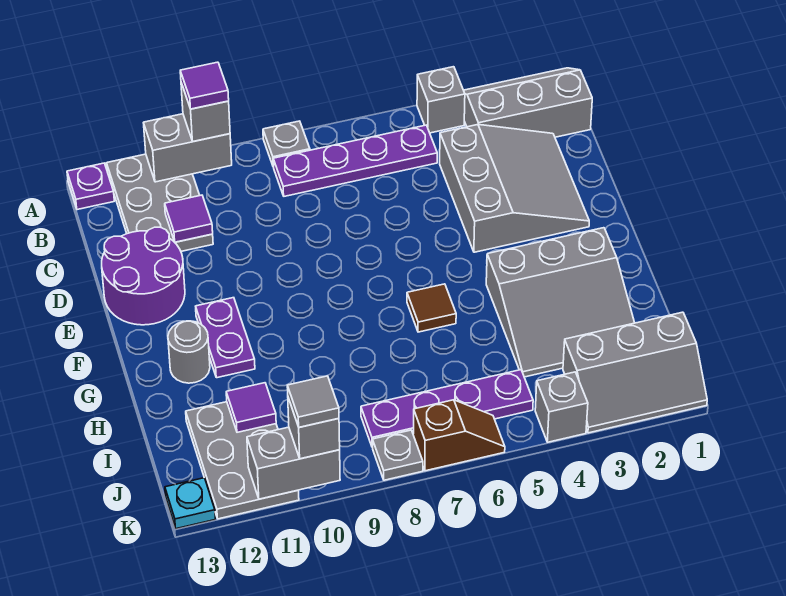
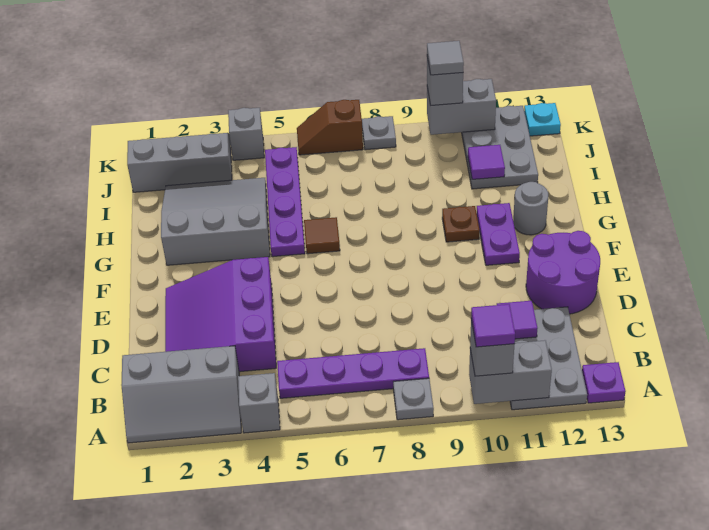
grey slope C2:E4 level 1 top 4 -> purple slope C2:E4 level 1 top 4
none -> brown plate G10 level 1
purple plate J5:J8 level 1 -> purple plate G5:J5 level 1

